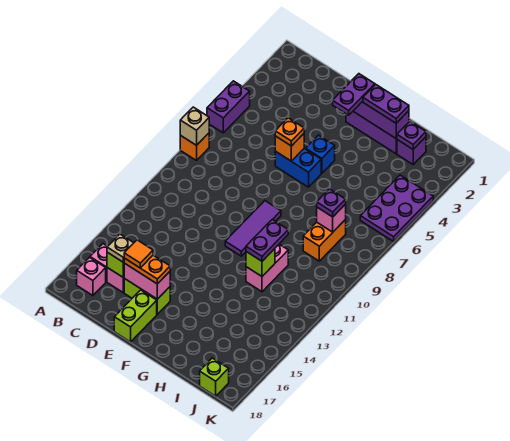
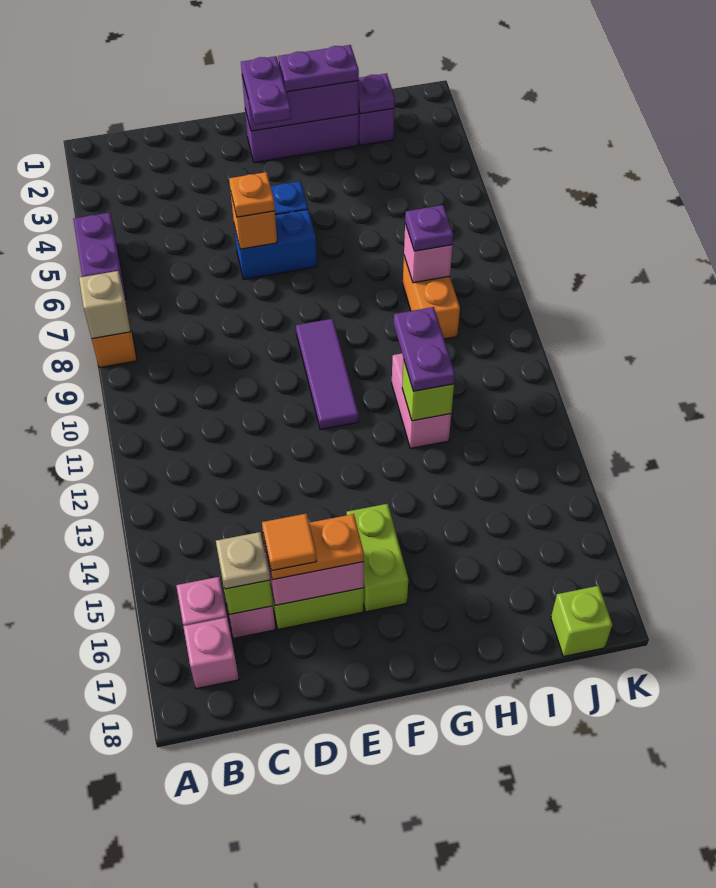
lime brick E17:E18 level 1 -> lime brick F15:F16 level 1
purple plate J4:K6 level 1 -> none

